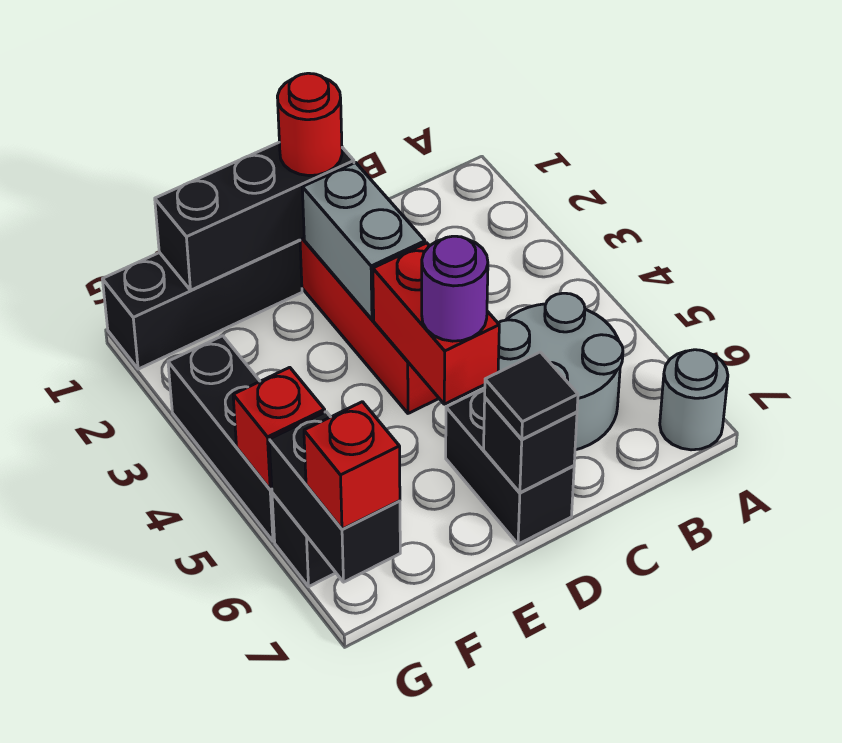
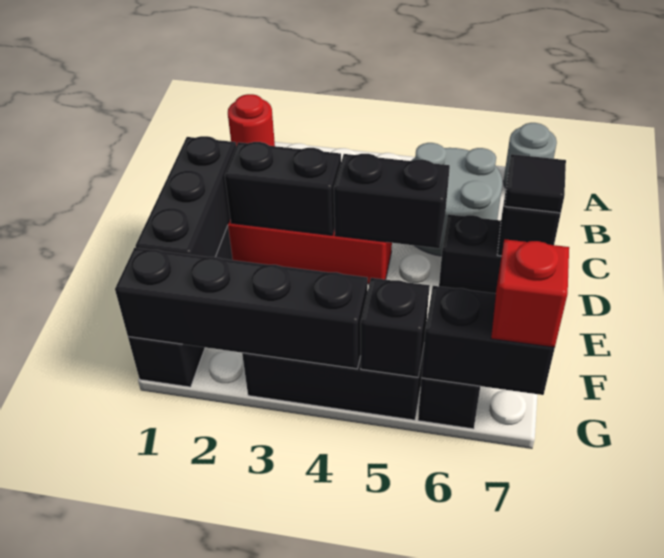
red round brick D1 level 3 -> red round brick A1 level 1
grey brick D2:D3 level 2 -> black brick D2:D3 level 2
red brick D4:D5 level 2 -> black brick D4:D5 level 2
purple round brick D5 level 3 -> none
none -> black brick G1:G4 level 2
red brick G5 level 2 -> black brick G5 level 2

